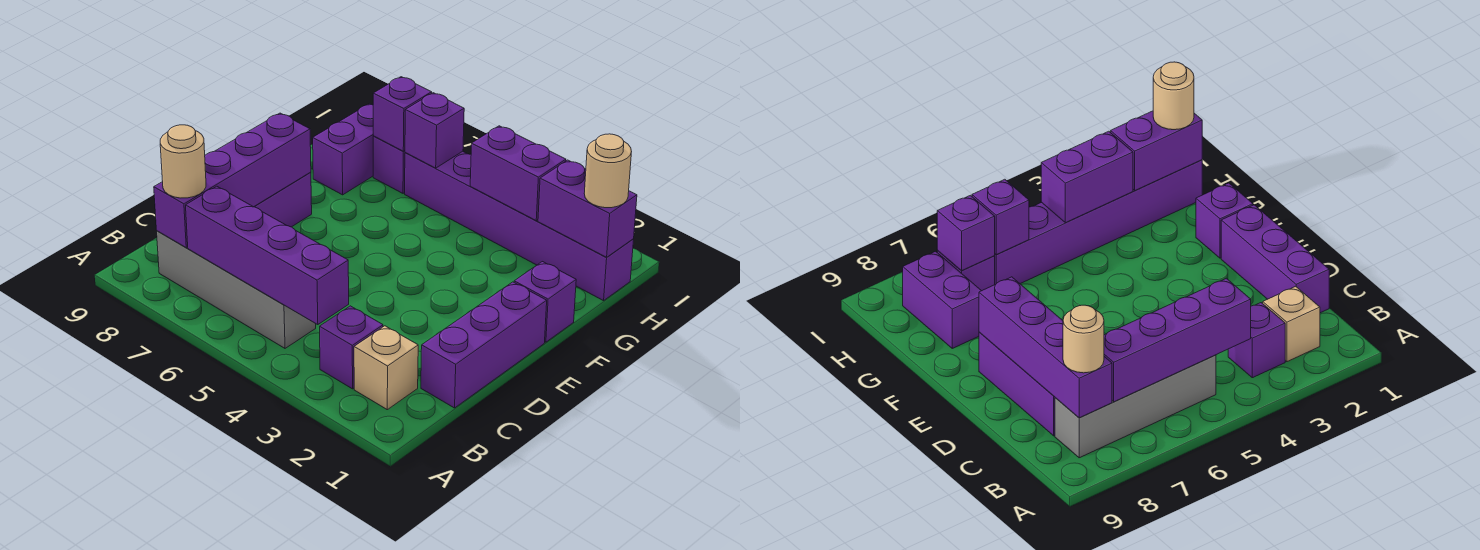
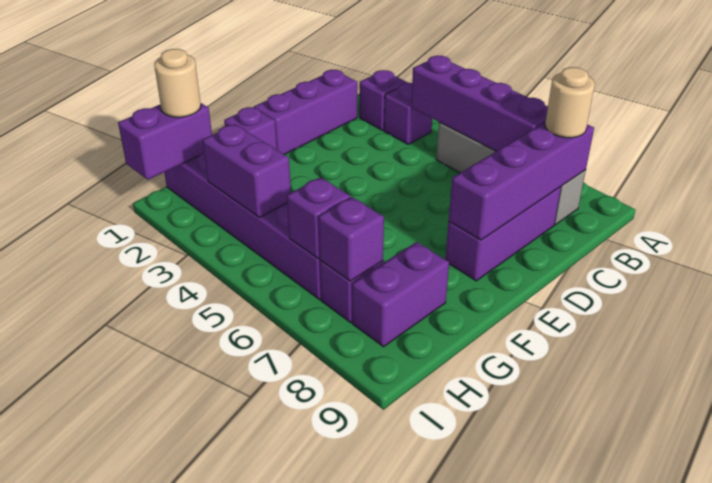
tan brick B2 level 1 -> purple brick B2 level 1
purple brick H1:H2 level 2 -> purple brick H1:I1 level 2

